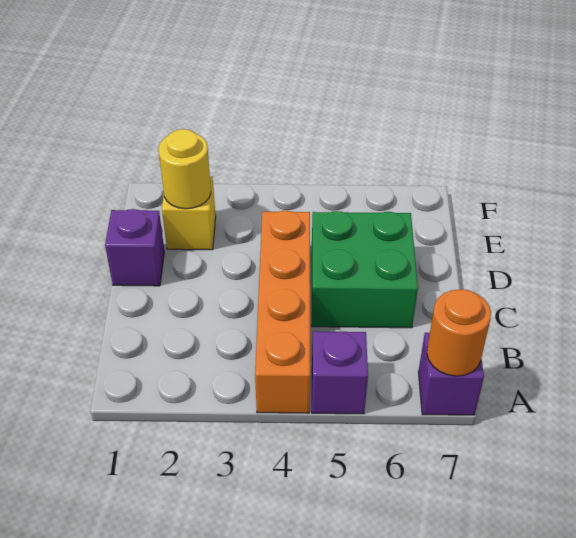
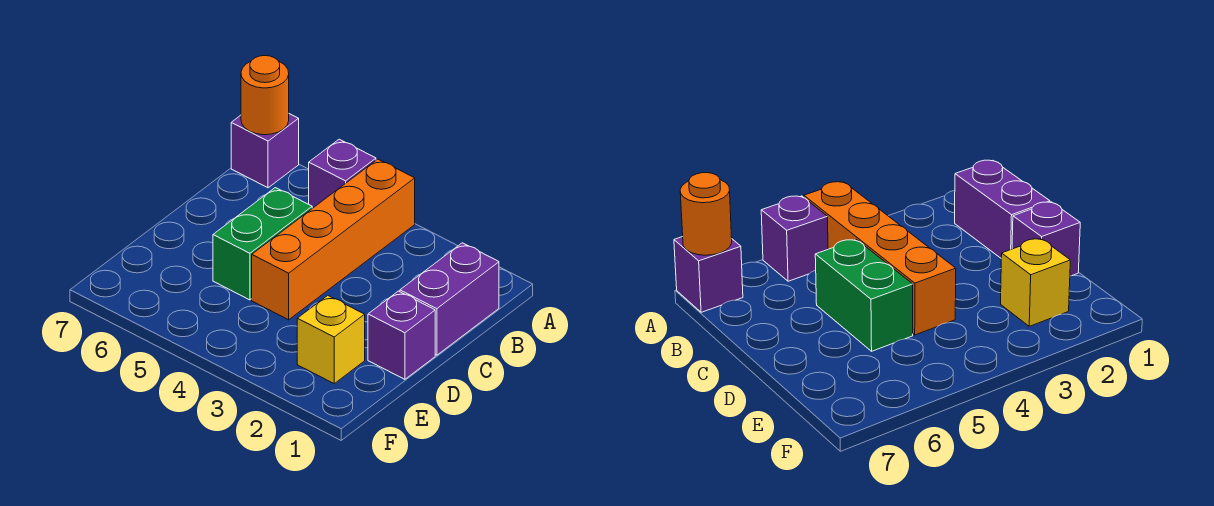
none -> purple brick B1:C1 level 1
green brick C5:D6 level 1 -> green brick C5:D5 level 1
yellow round brick E2 level 2 -> none

